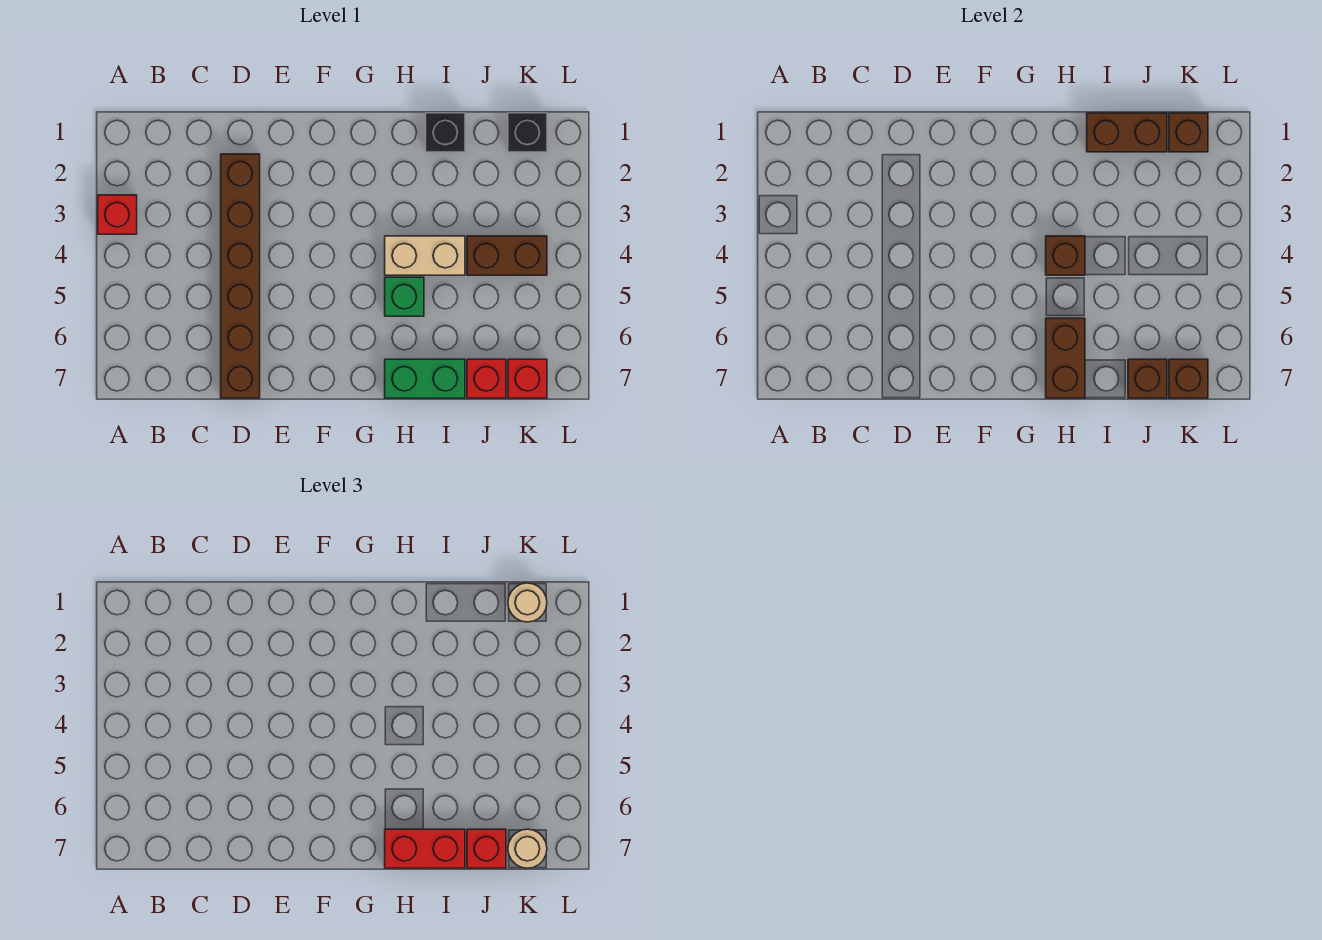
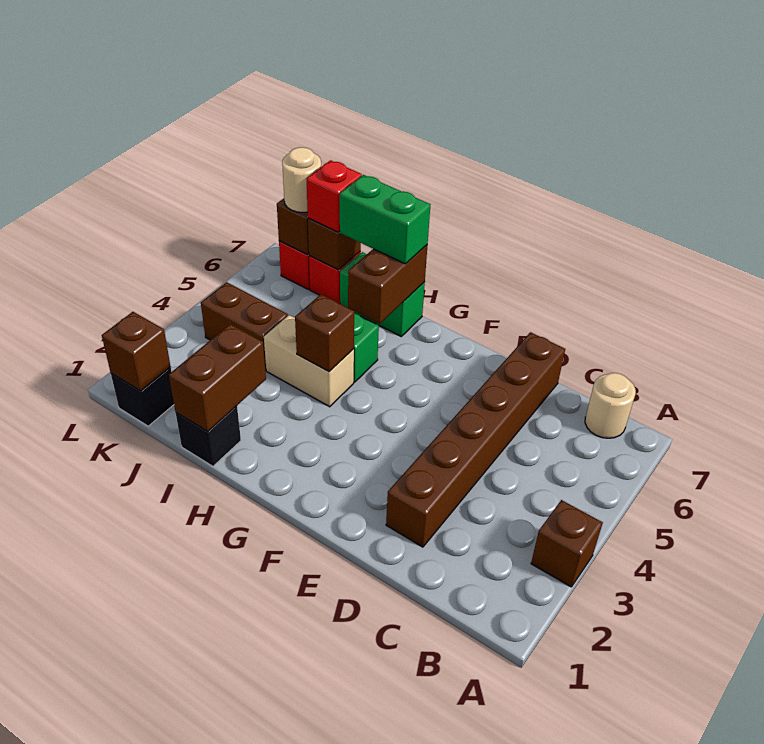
red brick A3 level 1 -> brown brick A3 level 1
red brick H7:I7 level 3 -> green brick H7:I7 level 3
brown brick I1:J1 level 2 -> brown brick I1:I2 level 2
tan round brick K1 level 3 -> tan round brick B7 level 1

